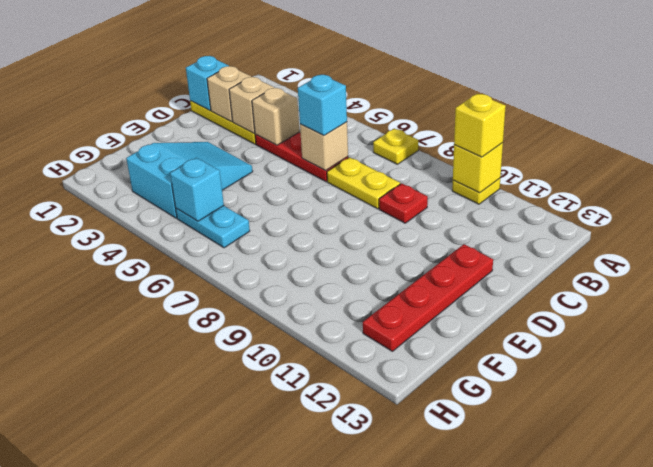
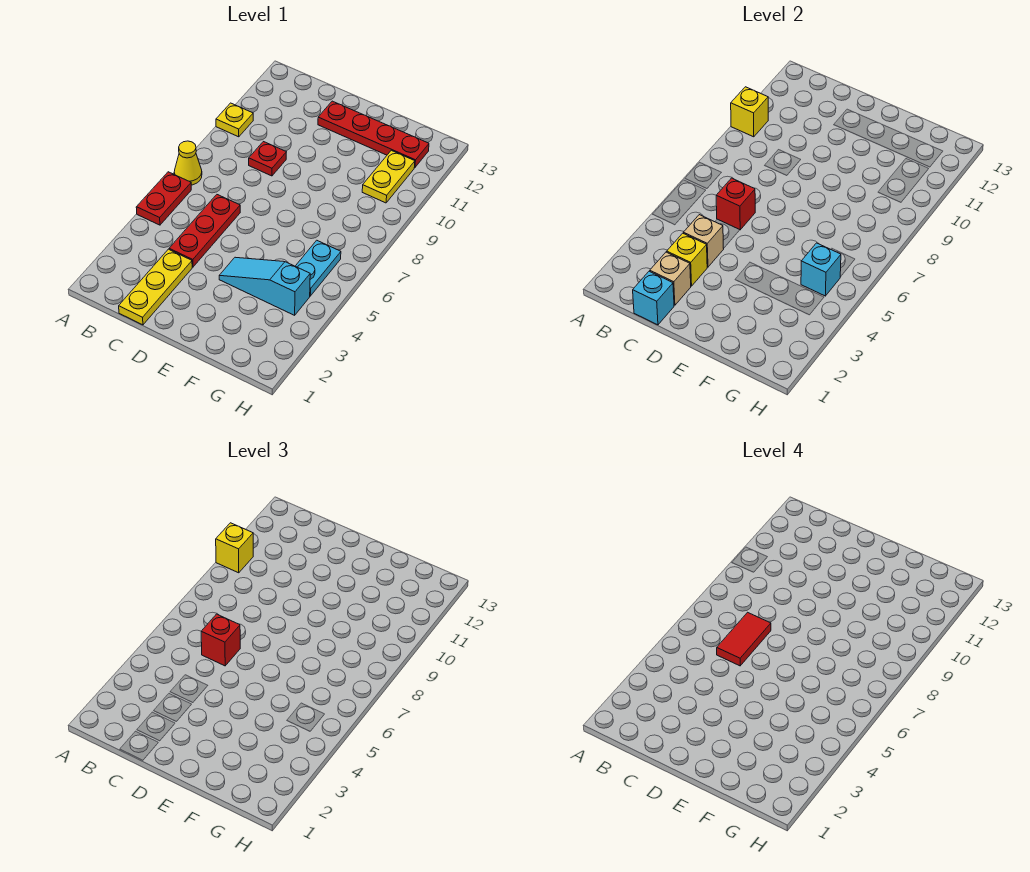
none -> red plate A5:A6 level 1
yellow plate A7 level 1 -> yellow cone A7 level 1
tan brick C3 level 2 -> yellow brick C3 level 2
tan brick C6 level 2 -> red brick C6 level 2
cyan brick C6 level 3 -> red brick C6 level 3
none -> red tile C6:C7 level 4
yellow plate C7:C8 level 1 -> yellow plate G10:G11 level 1
cyan slope E3:G4 level 1 top G -> cyan slope E4:G4 level 1 top G

